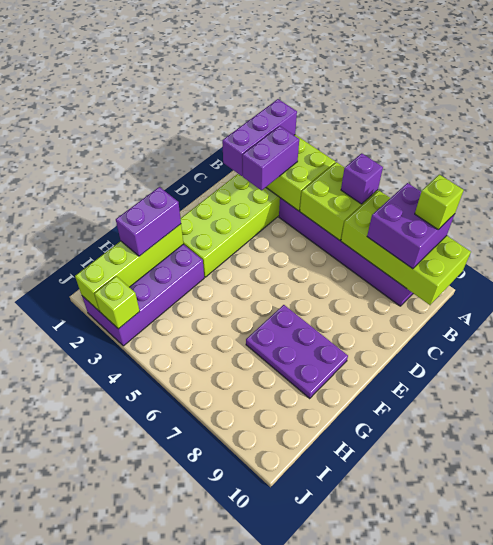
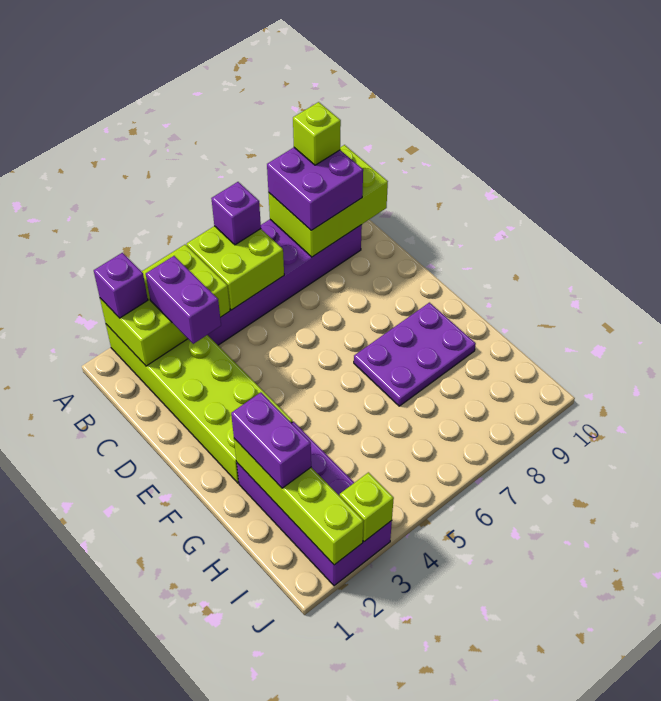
purple brick A2:C2 level 3 -> purple brick A2 level 3
lime brick A7:B10 level 2 -> lime brick A8:B10 level 2

